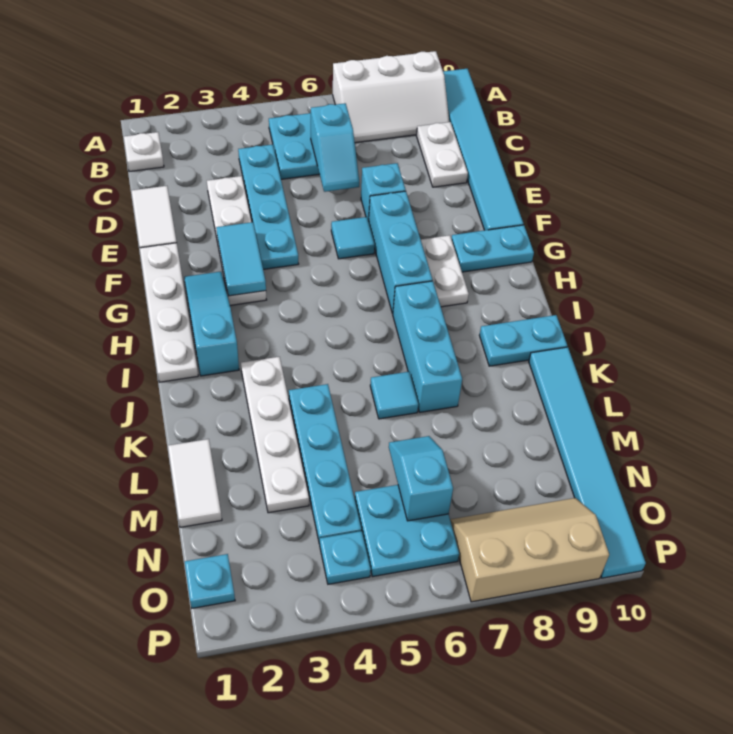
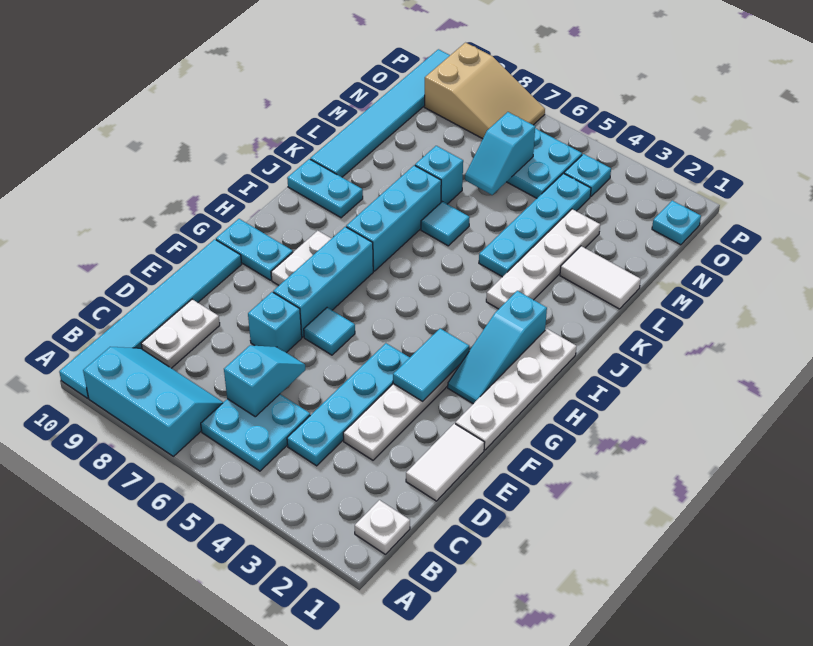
white slope A7:B9 level 1 top A -> cyan slope A7:B9 level 1 top A
white tile L1:M1 level 1 -> white tile L1:L2 level 1
none -> cyan brick L7 level 1
tan slope O7:P9 level 1 top P -> tan slope O7:P9 level 1 top 9

